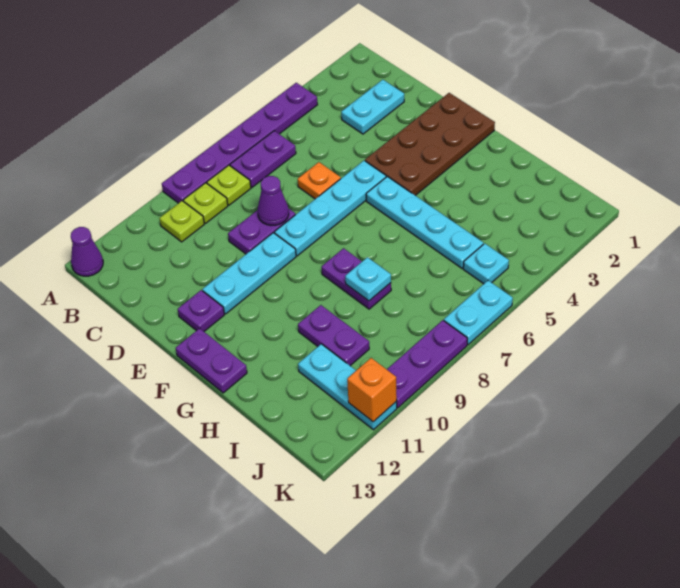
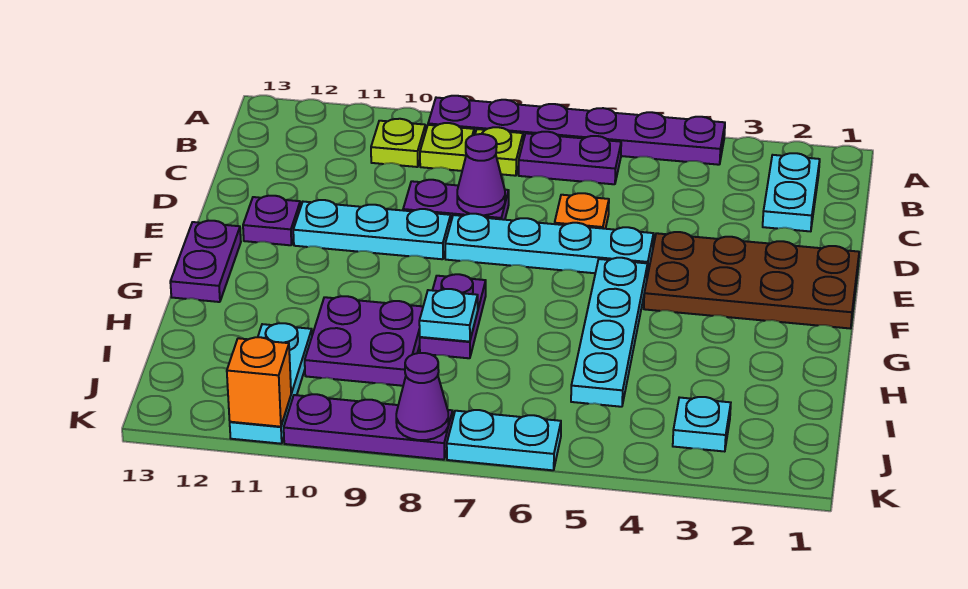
purple cone A13 level 1 -> purple cone K8 level 2
cyan plate C2:C3 level 1 -> cyan plate B2:C2 level 1
purple plate H10:I10 level 1 -> purple plate H9:I10 level 1
cyan plate J5 level 1 -> cyan plate J3 level 1

